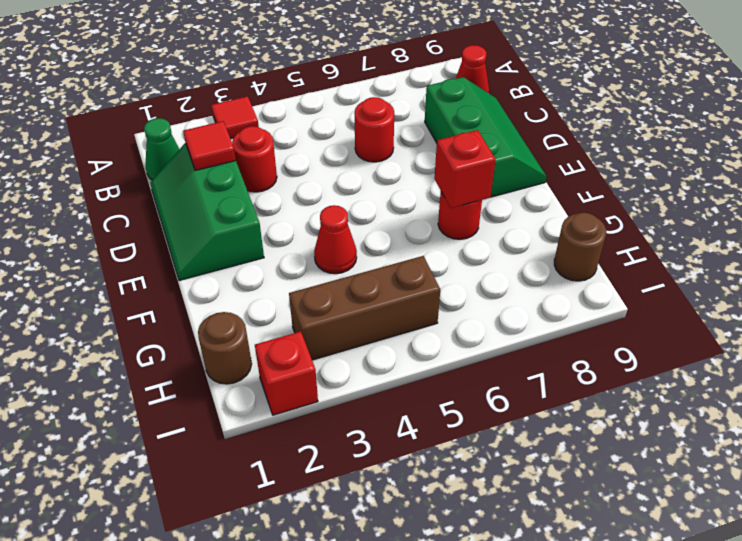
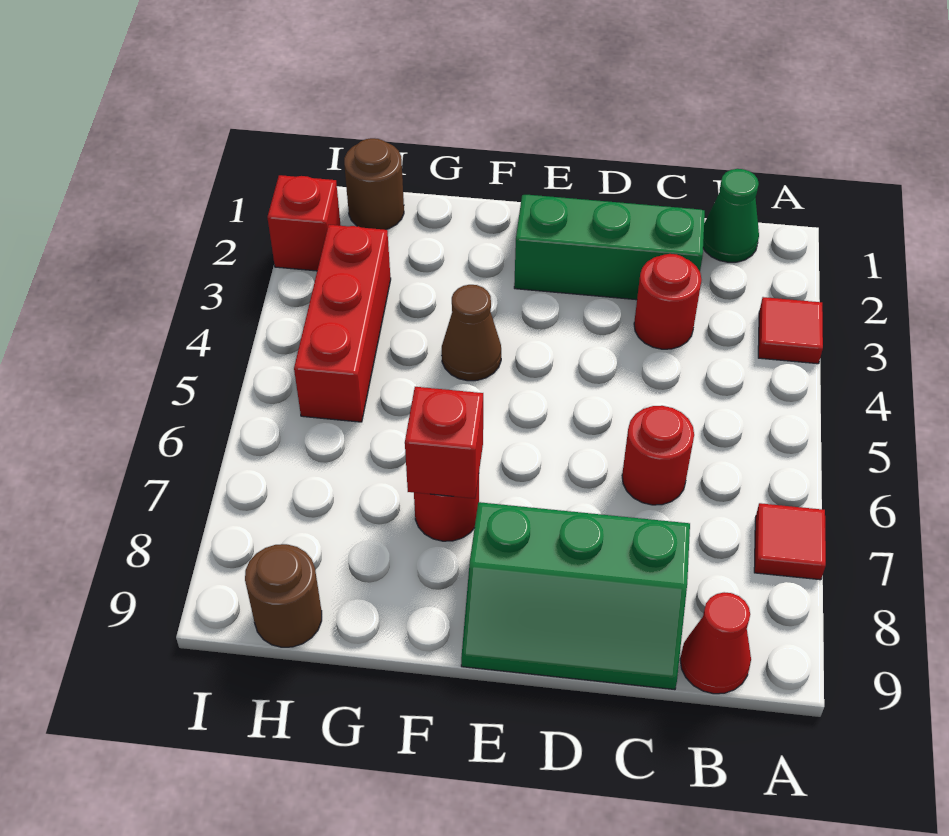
red tile C2 level 2 -> red tile A7 level 1
red cone F4 level 1 -> brown cone F4 level 1
brown brick H3:H5 level 1 -> red brick H3:H5 level 1

